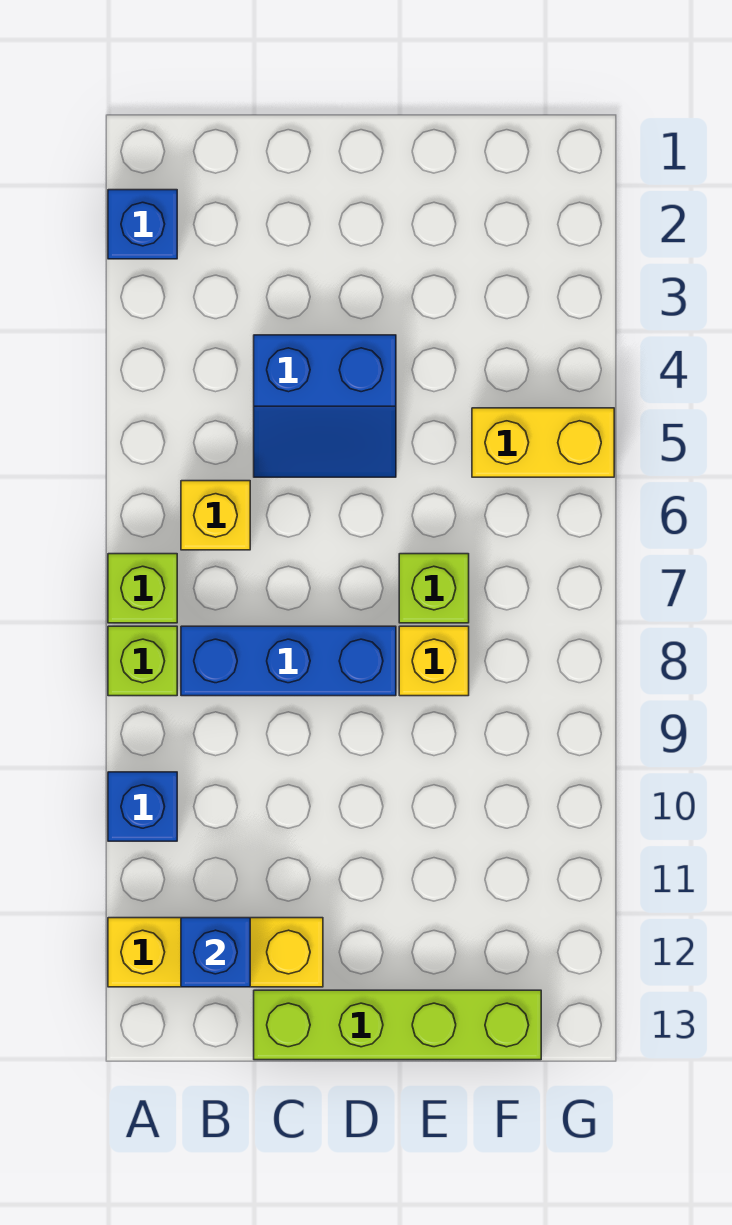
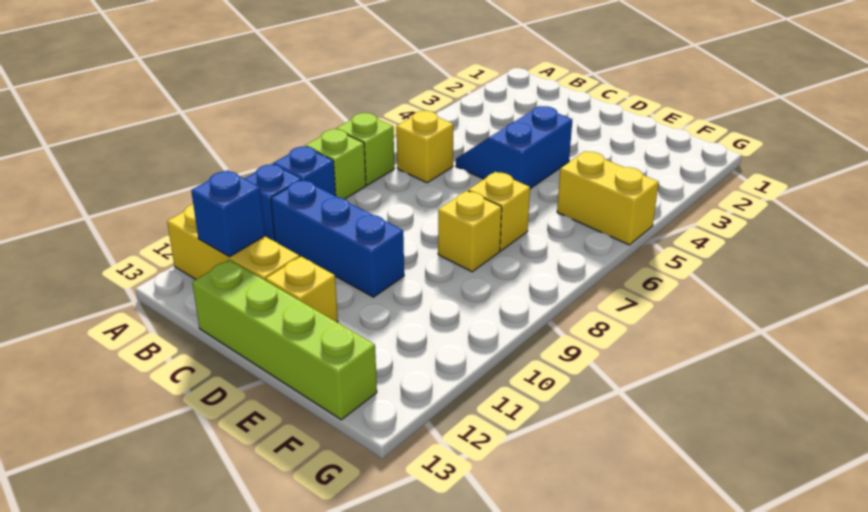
blue brick A2 level 1 -> blue brick A9 level 1
blue brick B8:D8 level 1 -> blue brick B10:D10 level 1
blue slope C4:D5 level 1 top 4 -> blue slope C4:D5 level 1 top D
none -> yellow brick D12 level 1
lime brick E7 level 1 -> yellow brick E7 level 1

